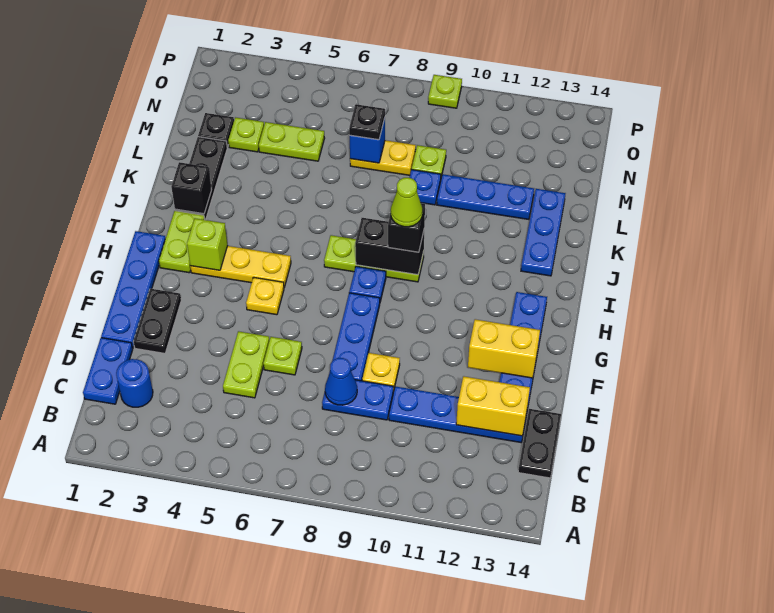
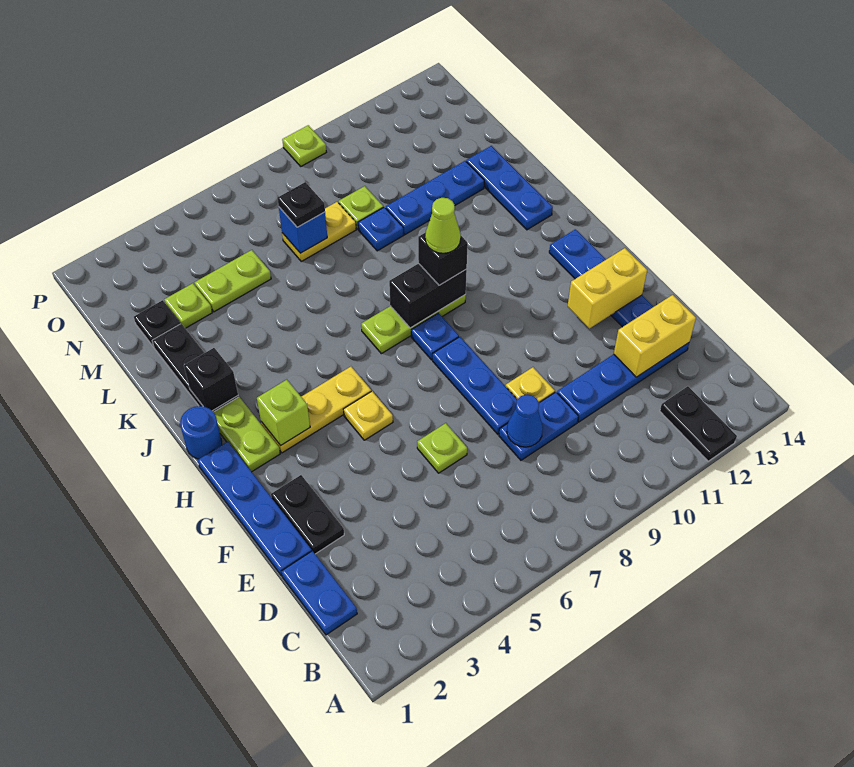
blue round brick C2 level 1 -> blue round brick I1 level 1
black plate C14:D14 level 1 -> black plate A12:B12 level 1
lime plate D5:E5 level 1 -> none

